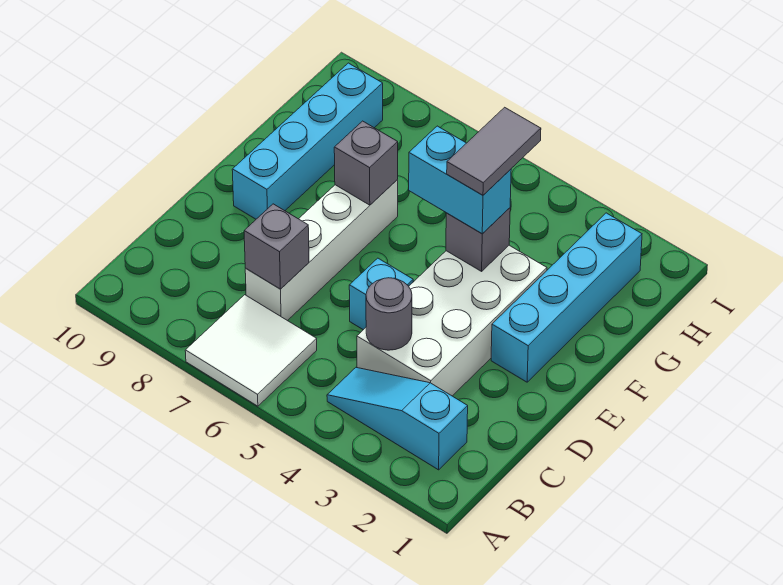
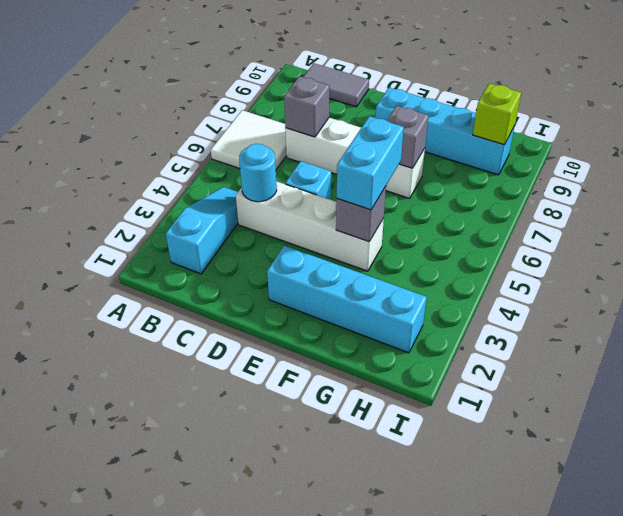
white brick C3:F4 level 1 -> white brick C4:F4 level 1
grey round brick C4 level 2 -> cyan round brick C4 level 2
grey tile F4:G4 level 4 -> grey tile B10:C10 level 1
none -> lime brick H9 level 2

